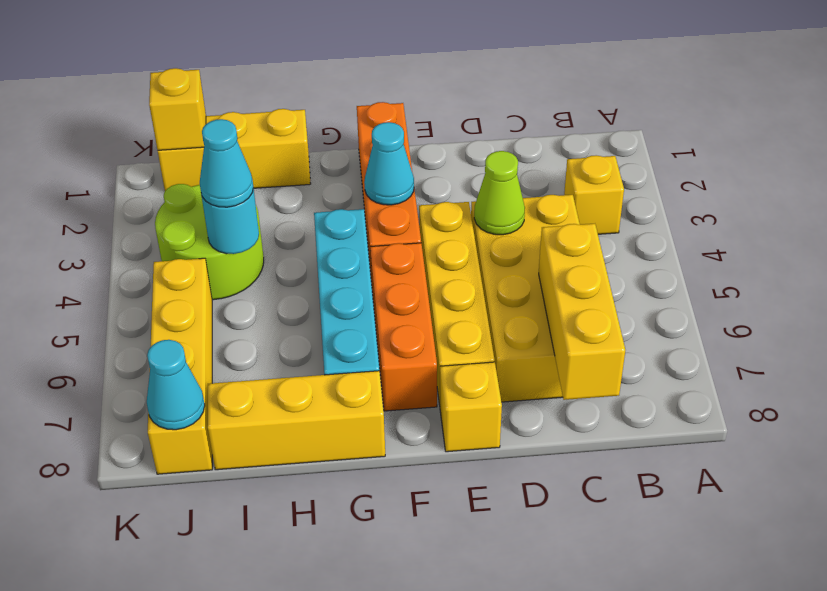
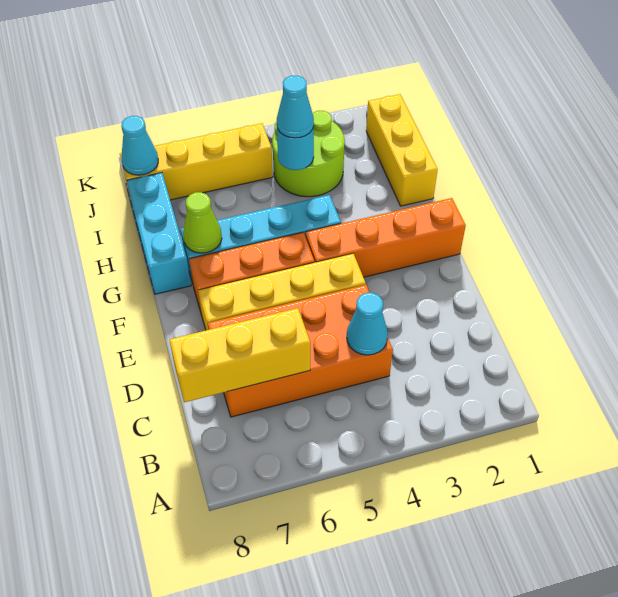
yellow brick B3 level 1 -> none
yellow brick C4:D7 level 1 -> orange brick C4:D7 level 1
lime cone D4 level 2 -> lime cone G7 level 2
yellow brick E8 level 1 -> none
cyan cone F3 level 2 -> cyan cone C4 level 2
yellow brick G8:I8 level 1 -> cyan brick G8:I8 level 1
yellow brick J1 level 2 -> none

